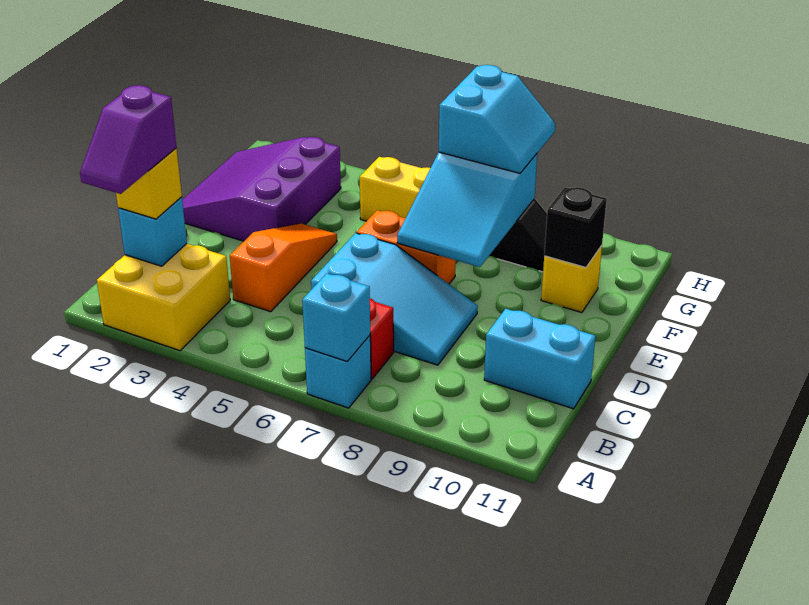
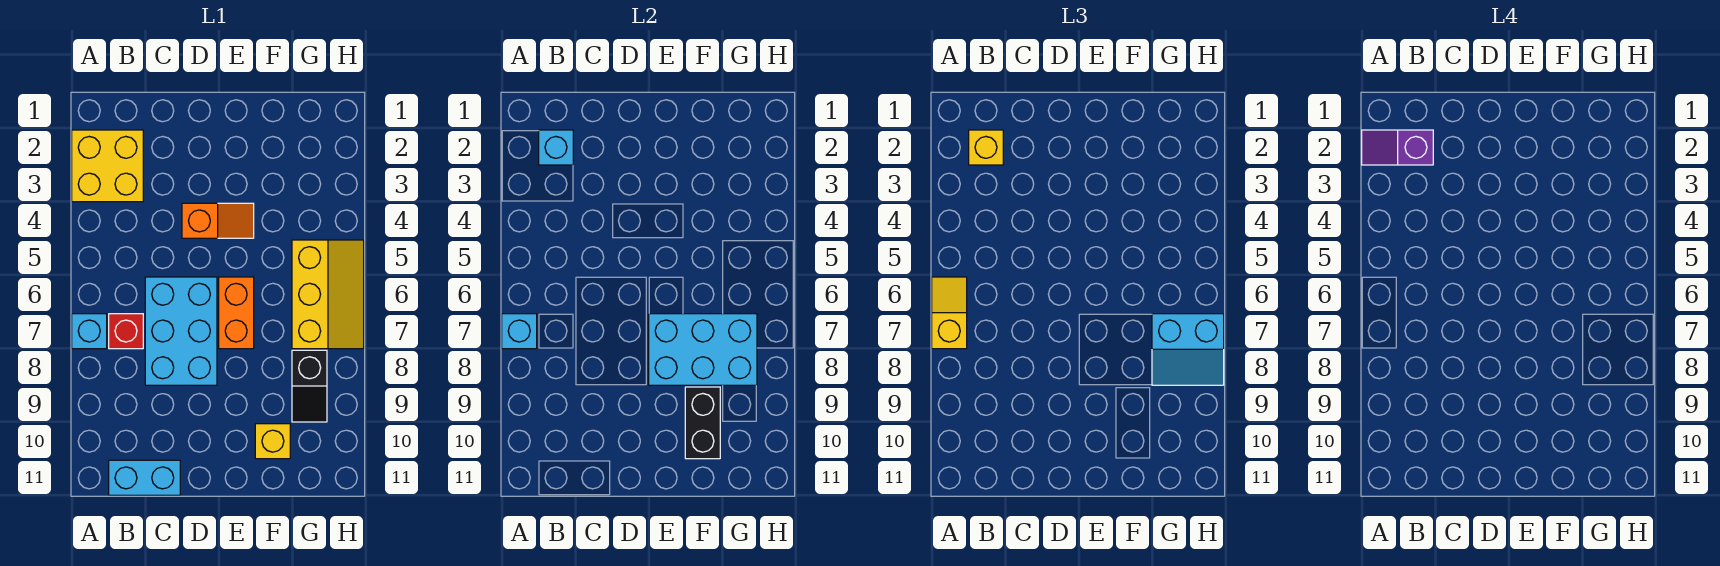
none -> yellow slope A6:A7 level 3 top 7
orange slope C4:E4 level 1 top C -> orange slope D4:E4 level 1 top D
cyan slope C6:D8 level 1 top 6 -> cyan brick C6:D8 level 1
cyan brick C10:C11 level 1 -> cyan brick B11:C11 level 1
purple slope E1:G3 level 1 top 3 -> none
cyan slope E7:G8 level 2 top G -> cyan brick E7:G8 level 2
black brick F10 level 2 -> black brick F9:F10 level 2

